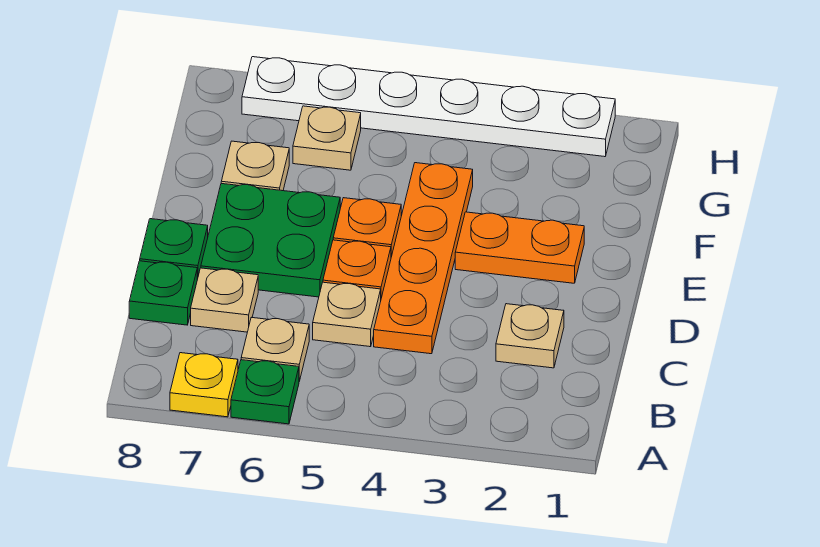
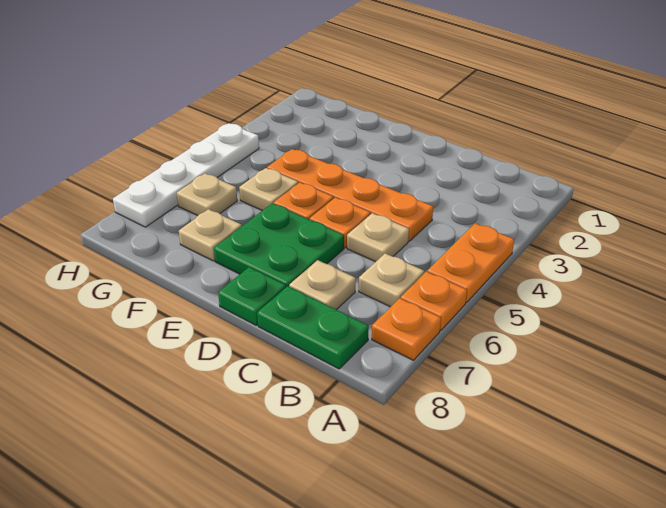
green plate A6 level 1 -> orange plate A6 level 1
yellow plate A7 level 1 -> orange plate A7 level 1
tan plate C2 level 1 -> tan plate F5 level 1
green plate C8 level 1 -> green plate B8:C8 level 1
orange plate E2:E3 level 1 -> orange plate A4:A5 level 1
white plate H2:H7 level 1 -> white plate H4:H7 level 1

